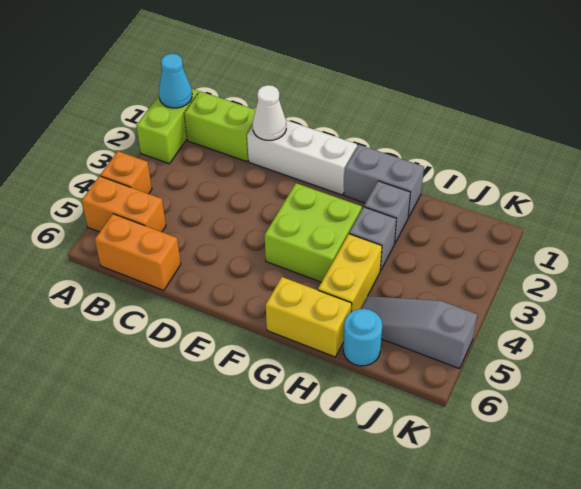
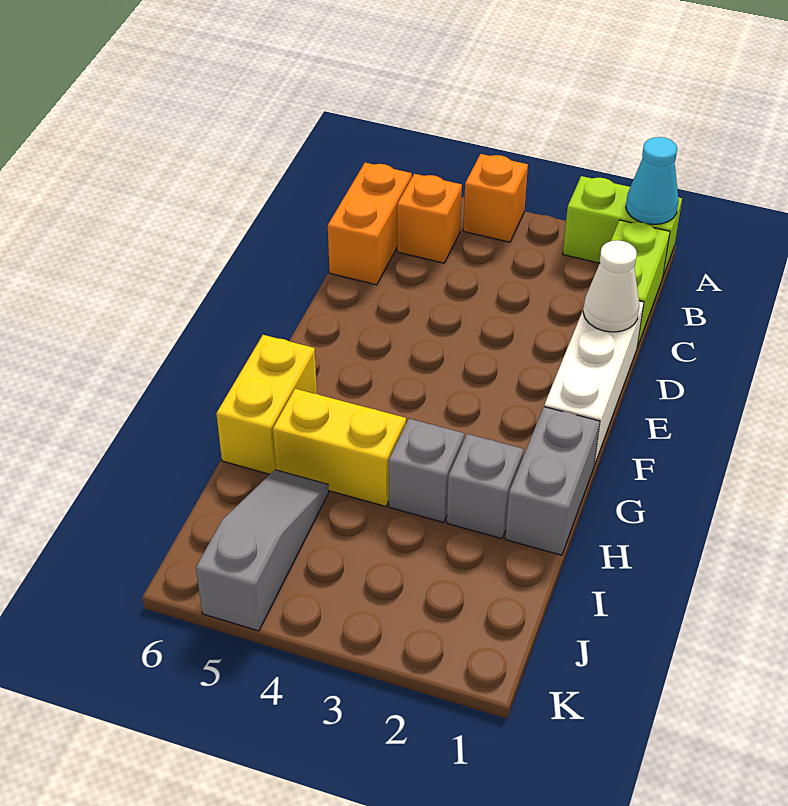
orange brick A5:B5 level 1 -> orange brick B5 level 1
lime brick F3:G4 level 1 -> none
cyan round brick I6 level 1 -> none

